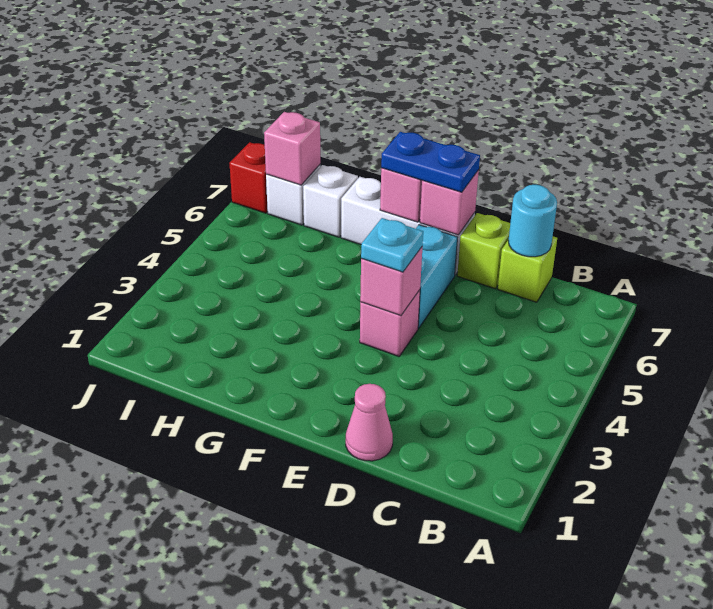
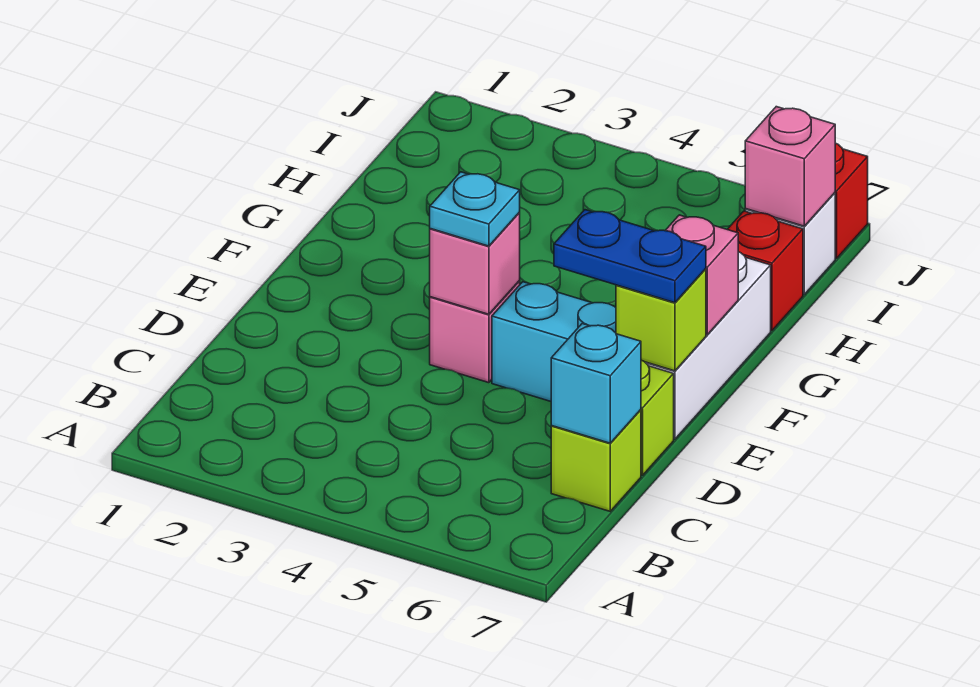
cyan round brick C7 level 2 -> cyan brick C7 level 2
pink cone D1 level 1 -> none
pink brick E7 level 2 -> lime brick E7 level 2
blue plate E7:F7 level 3 -> blue plate E6:E7 level 3
white brick H7 level 1 -> red brick H7 level 1

